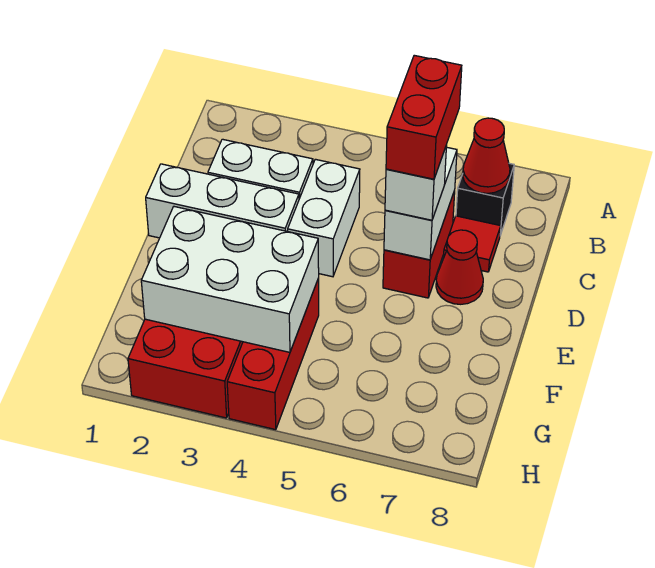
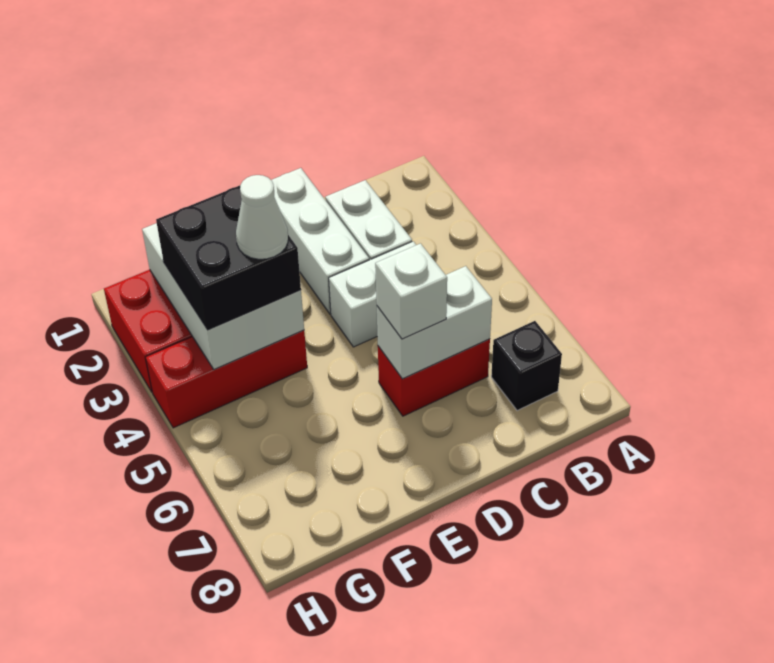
red cone B7 level 2 -> none
red brick C6:D6 level 4 -> none
red tile C7 level 1 -> none
red cone D7 level 1 -> none
none -> black brick F3:G4 level 3
none -> white cone F4 level 4

